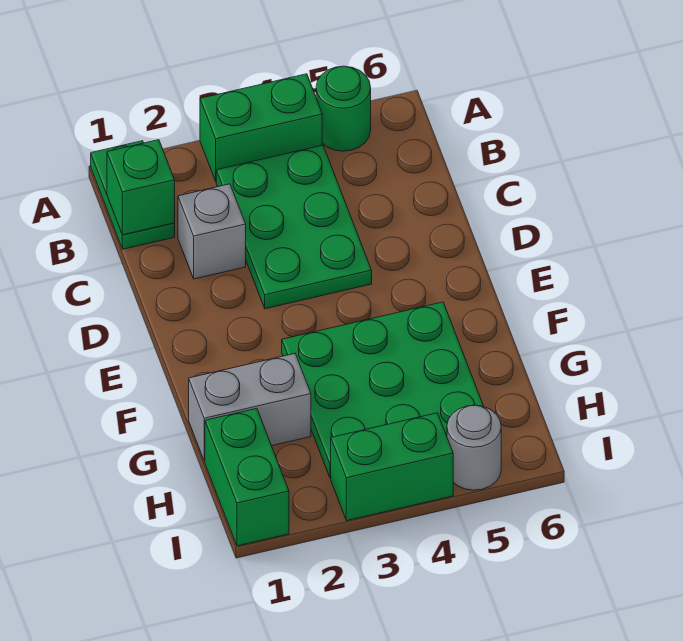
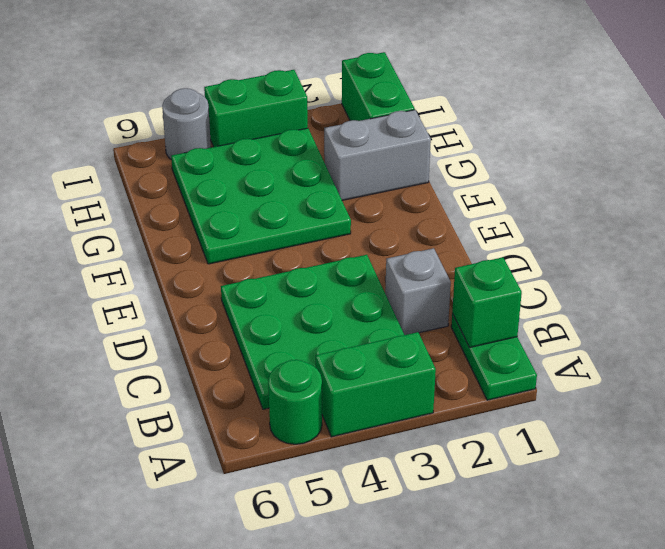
green plate B3:D4 level 1 -> green plate B3:D5 level 1

